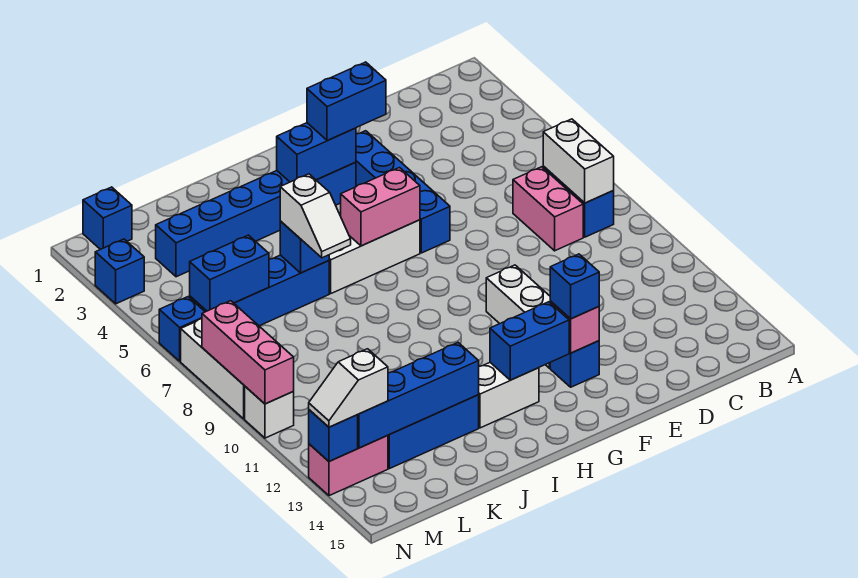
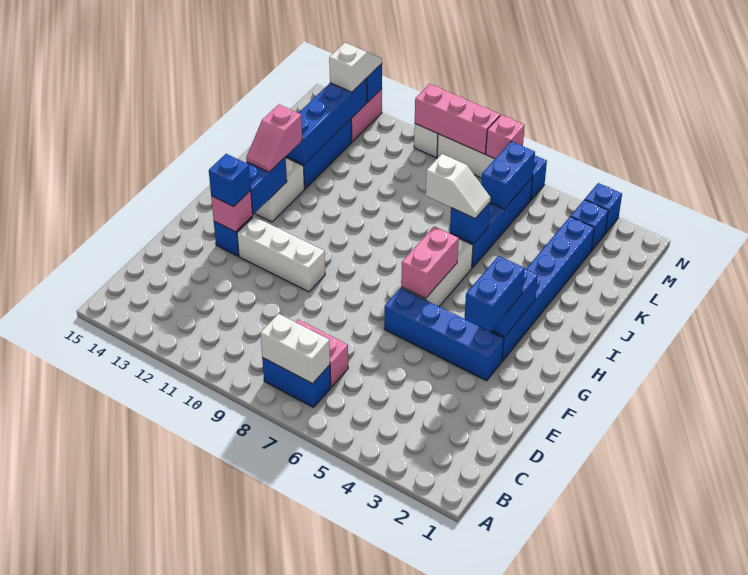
none -> pink slope H13:I13 level 3 top I
white slope J6:J7 level 3 top 6 -> white slope J6:J7 level 3 top 7
blue brick M1 level 1 -> blue brick M3 level 1
none -> pink brick N7 level 2

